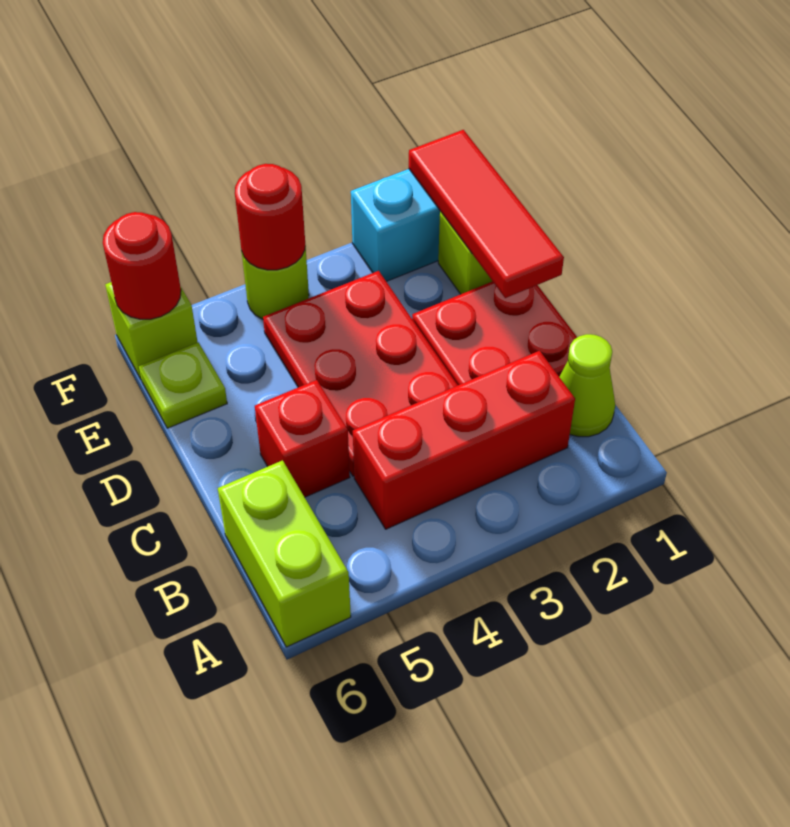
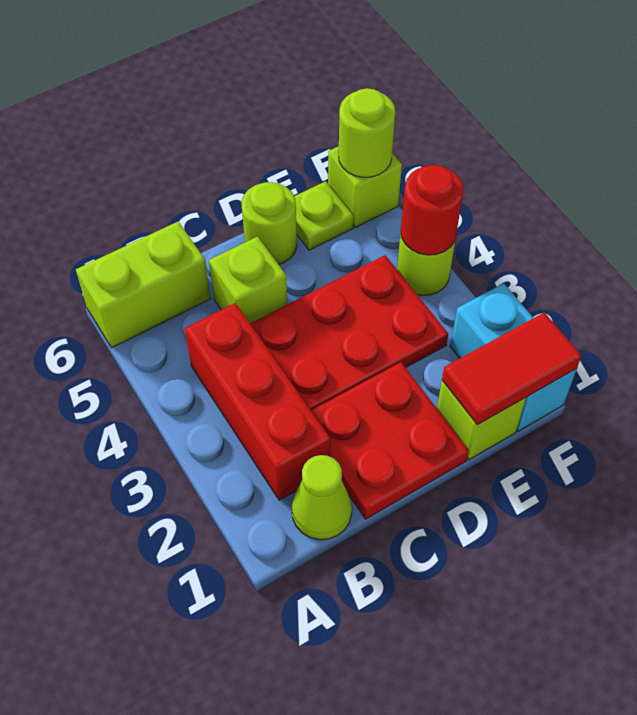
red brick C5 level 1 -> lime brick C5 level 1
red tile D1:F1 level 2 -> red tile E1:F1 level 2
none -> lime round brick D6 level 1
red round brick F6 level 2 -> lime round brick F6 level 2

